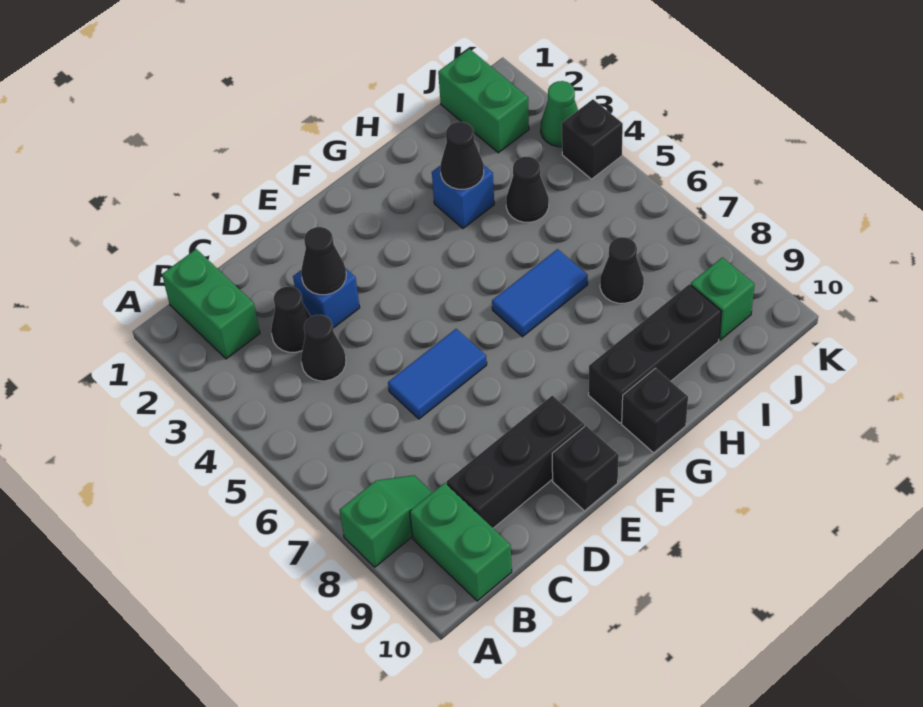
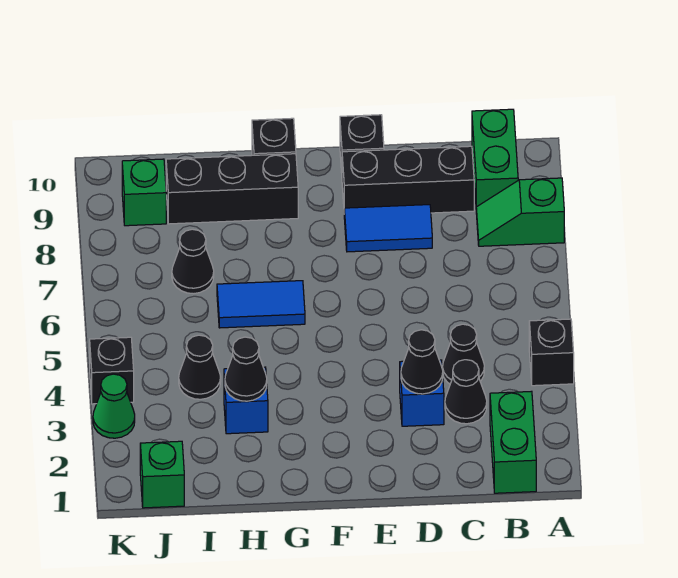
none -> black brick A4 level 1
blue tile D6:E6 level 1 -> blue tile D8:E8 level 1
green brick J1:J2 level 1 -> green brick J1 level 1

